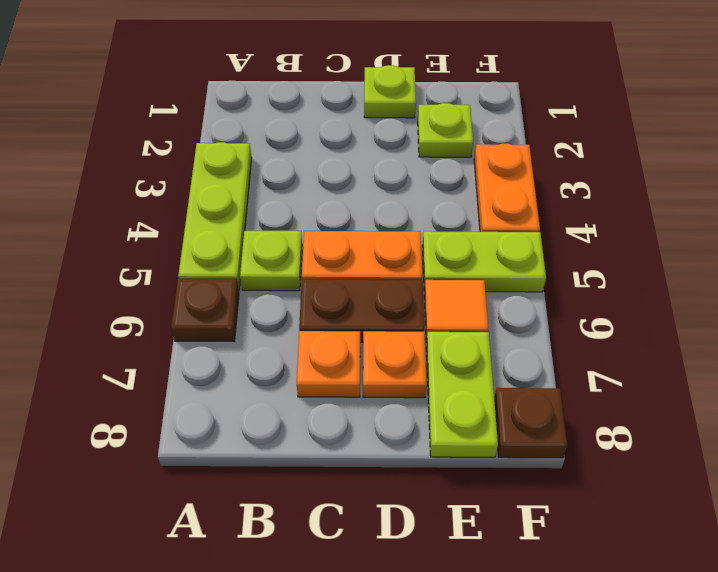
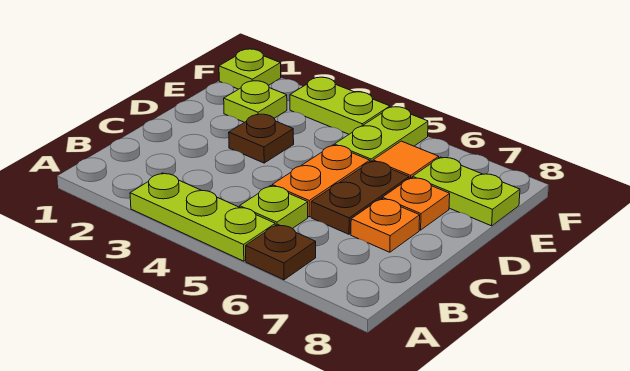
lime plate D1 level 1 -> lime plate F1 level 1
orange plate F3:F4 level 1 -> lime plate F3:F4 level 1
brown plate F8 level 1 -> brown plate D3 level 1

